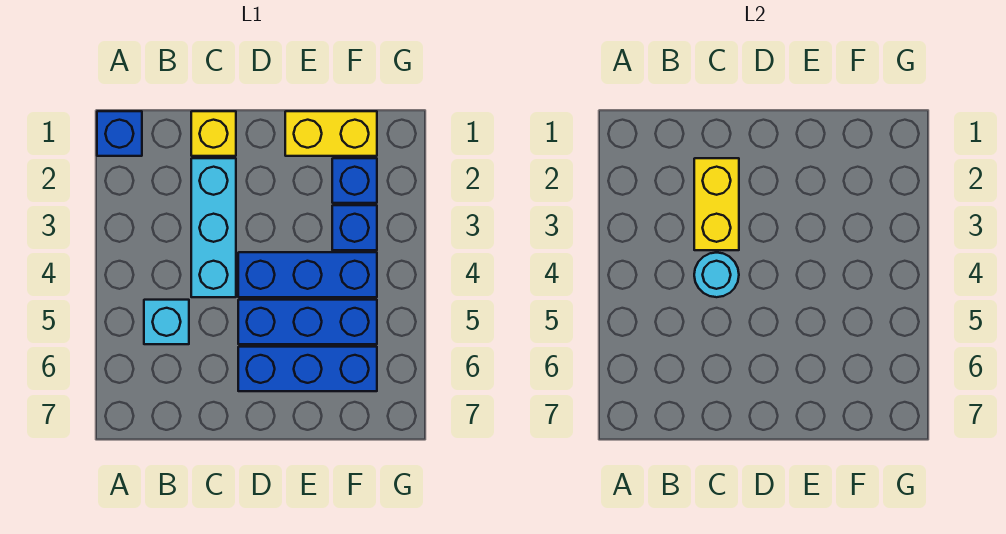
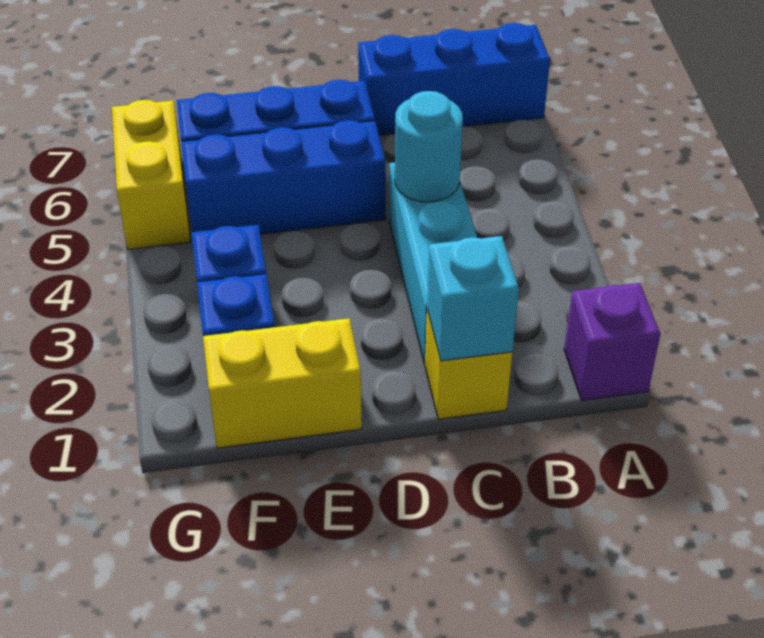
blue brick A1 level 1 -> purple brick A1 level 1
cyan brick B5 level 1 -> cyan brick C1 level 2
yellow brick C2:C3 level 2 -> yellow brick G5:G6 level 1
blue brick D4:F4 level 1 -> blue brick A7:C7 level 1

